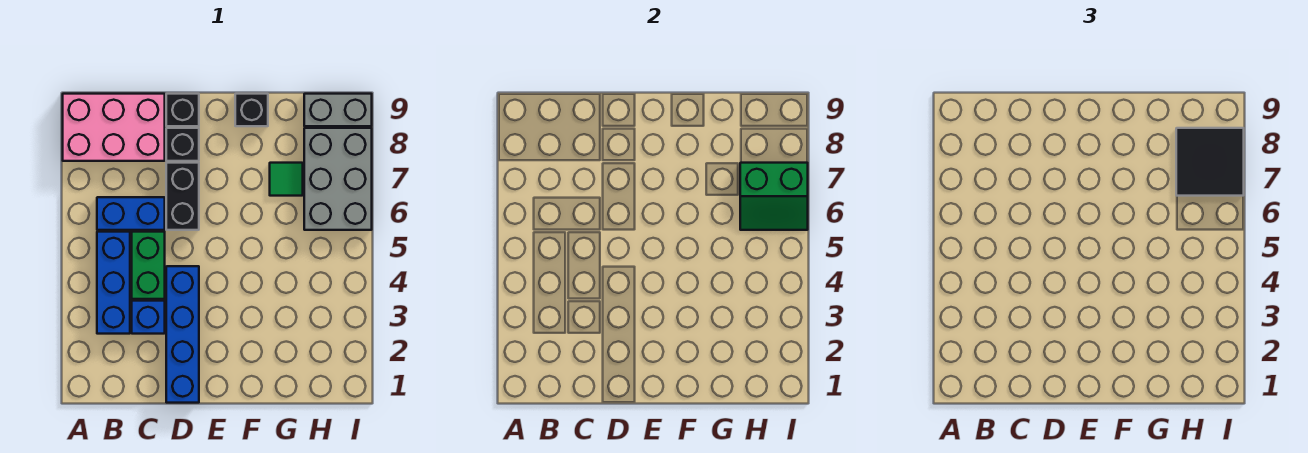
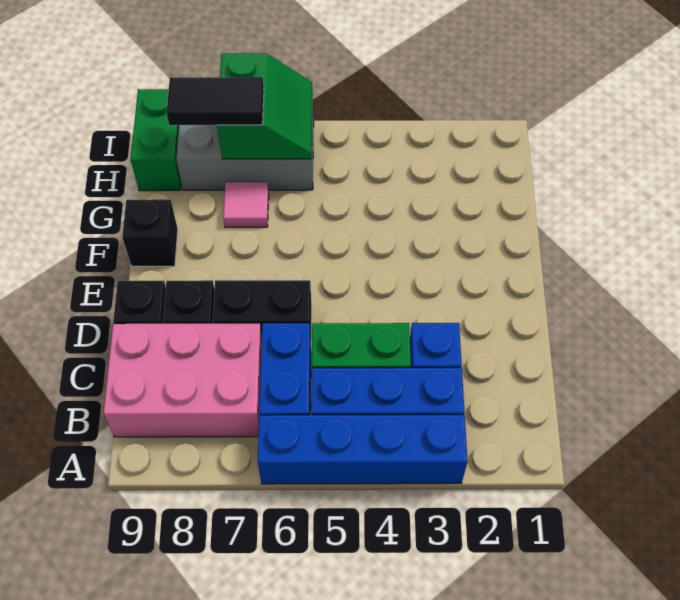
pink brick A8:C9 level 1 -> pink brick B7:C9 level 1
blue brick D1:D4 level 1 -> blue brick A3:A6 level 1
green tile G7 level 1 -> pink tile G7 level 1
black tile H7:I8 level 3 -> black tile H7:H8 level 3
grey brick H9:I9 level 1 -> green brick H9:I9 level 1

